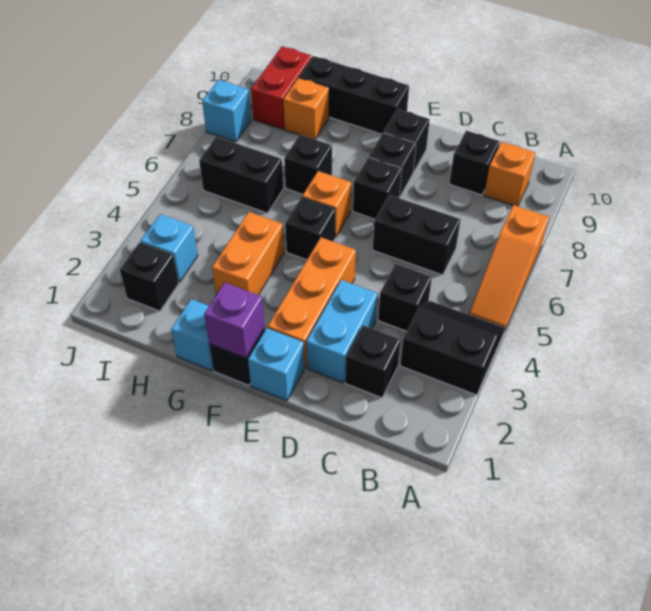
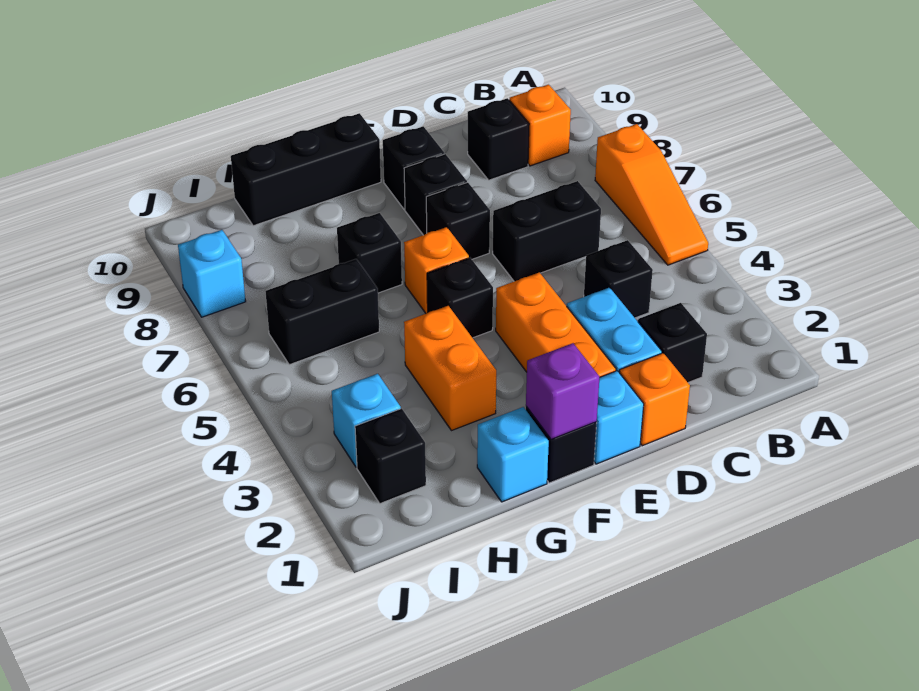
black slope A3:B4 level 1 top 3 -> none
orange brick H9 level 1 -> orange brick D1 level 1
red brick I9:I10 level 1 -> none

